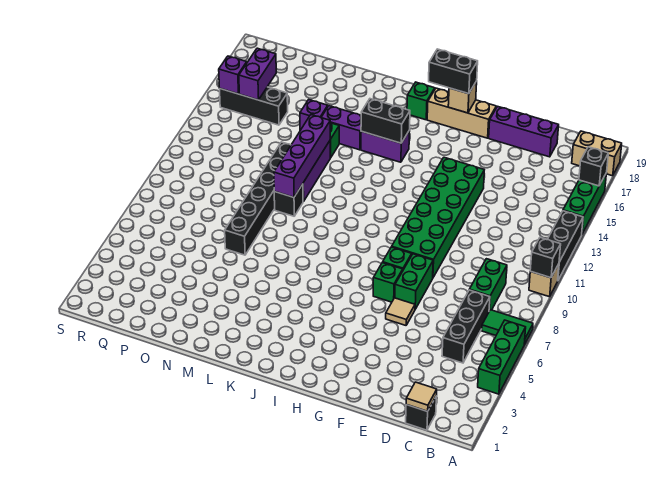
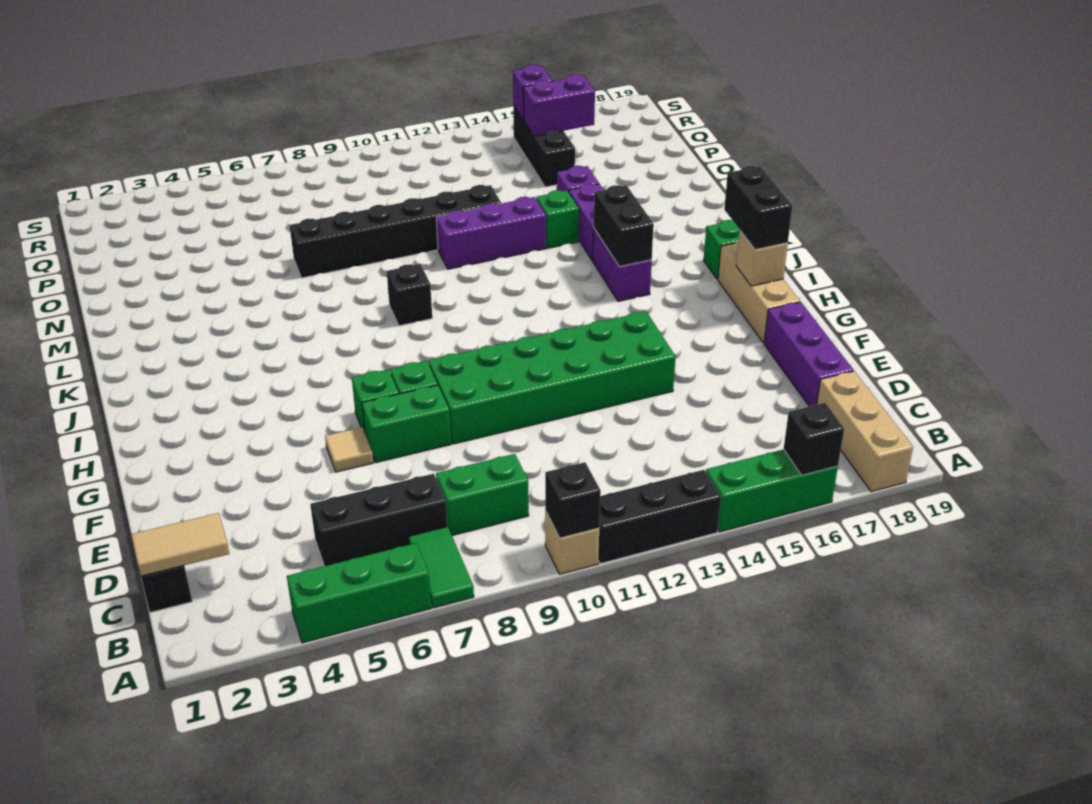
tan brick A18:B18 level 1 -> tan brick A18:C18 level 1
tan tile C1 level 2 -> tan tile C1:C2 level 2
black brick M10 level 1 -> black brick K9 level 1
purple brick M10:M13 level 2 -> none

